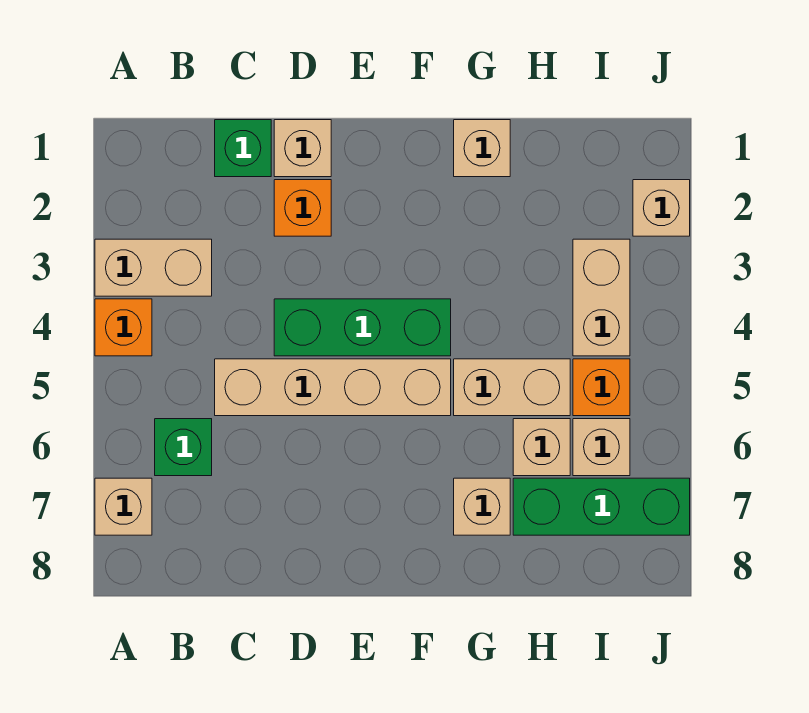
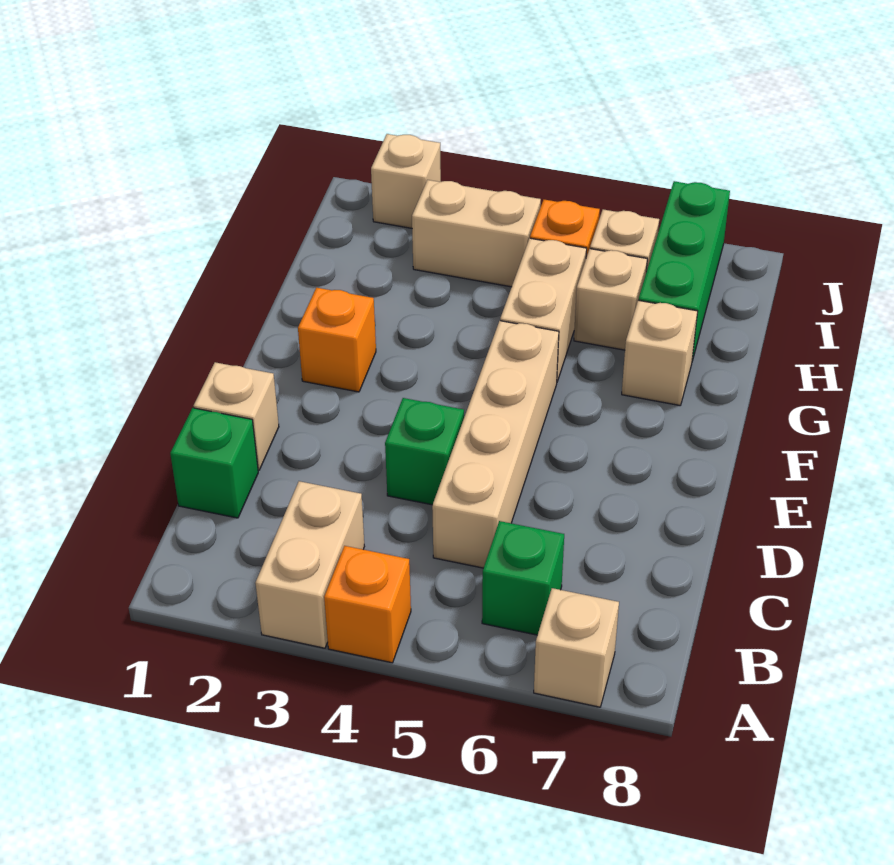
orange brick D2 level 1 -> orange brick F2 level 1
green brick D4:F4 level 1 -> green brick D4 level 1
tan brick G1 level 1 -> none

